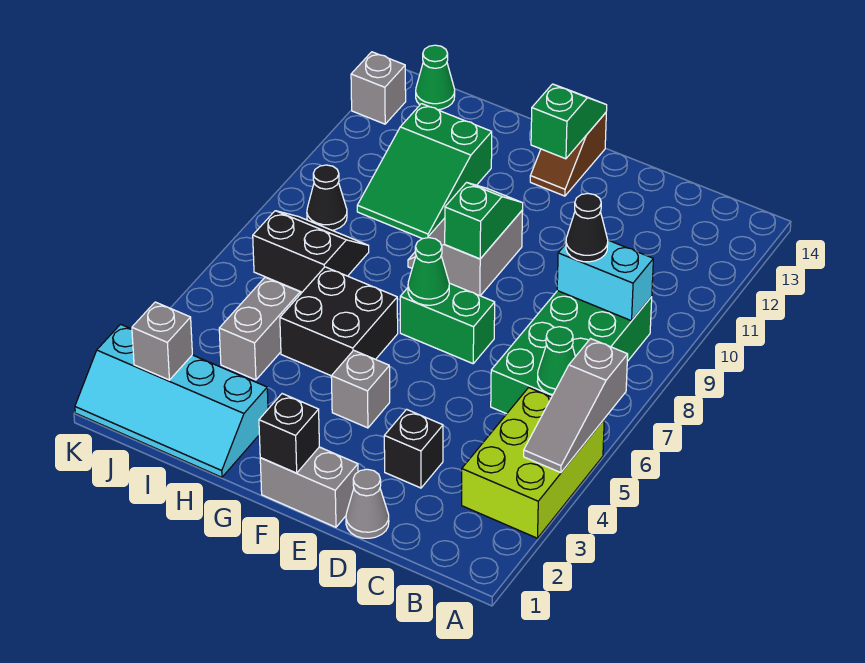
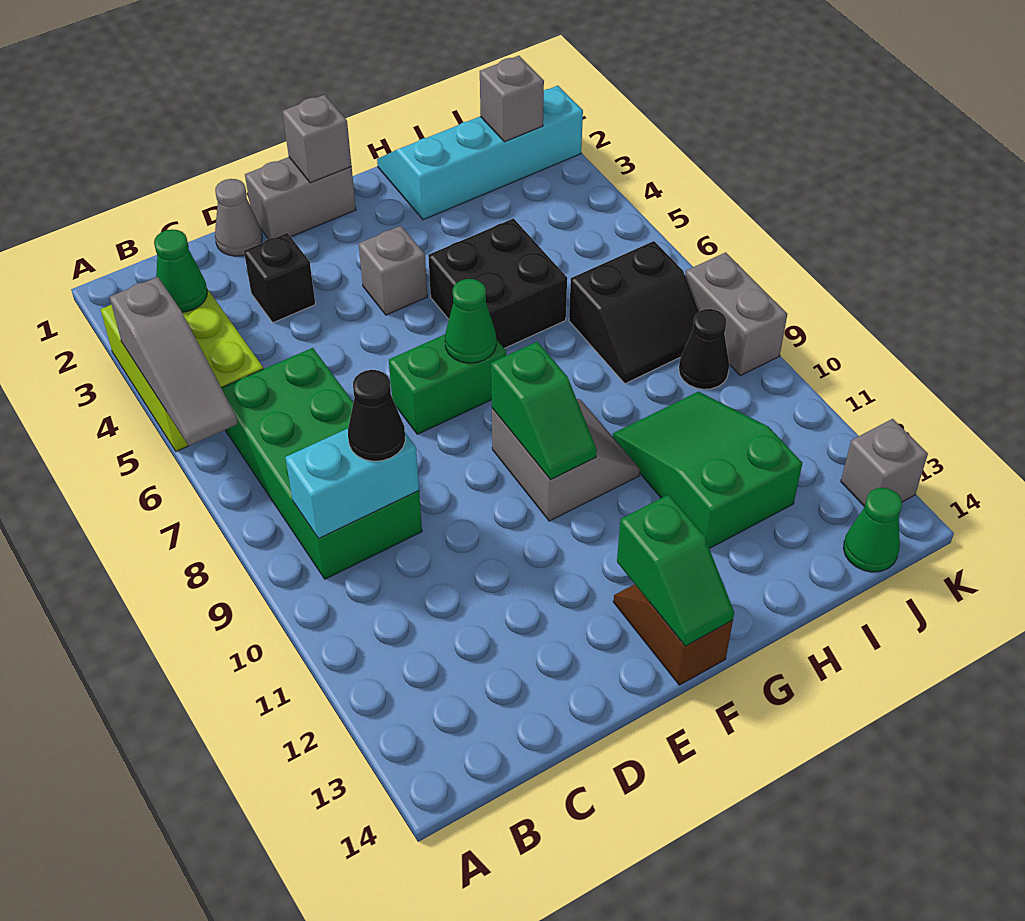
grey slope A4:A6 level 2 top 6 -> grey slope A4:A6 level 2 top 4
green cone B6 level 2 -> green cone B3 level 2
black brick F1 level 2 -> grey brick F1 level 2
grey brick I4:I5 level 1 -> grey brick K8:K9 level 1

